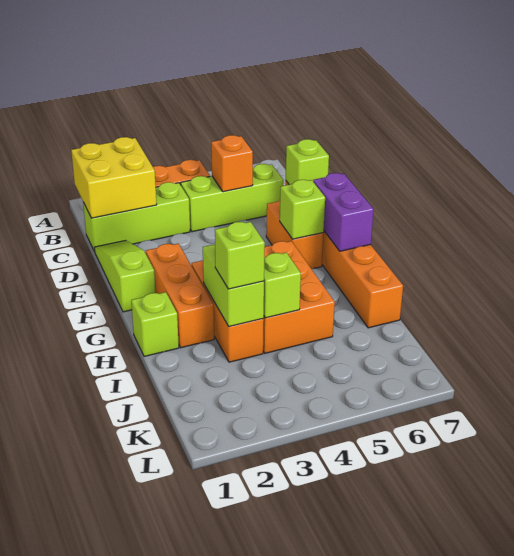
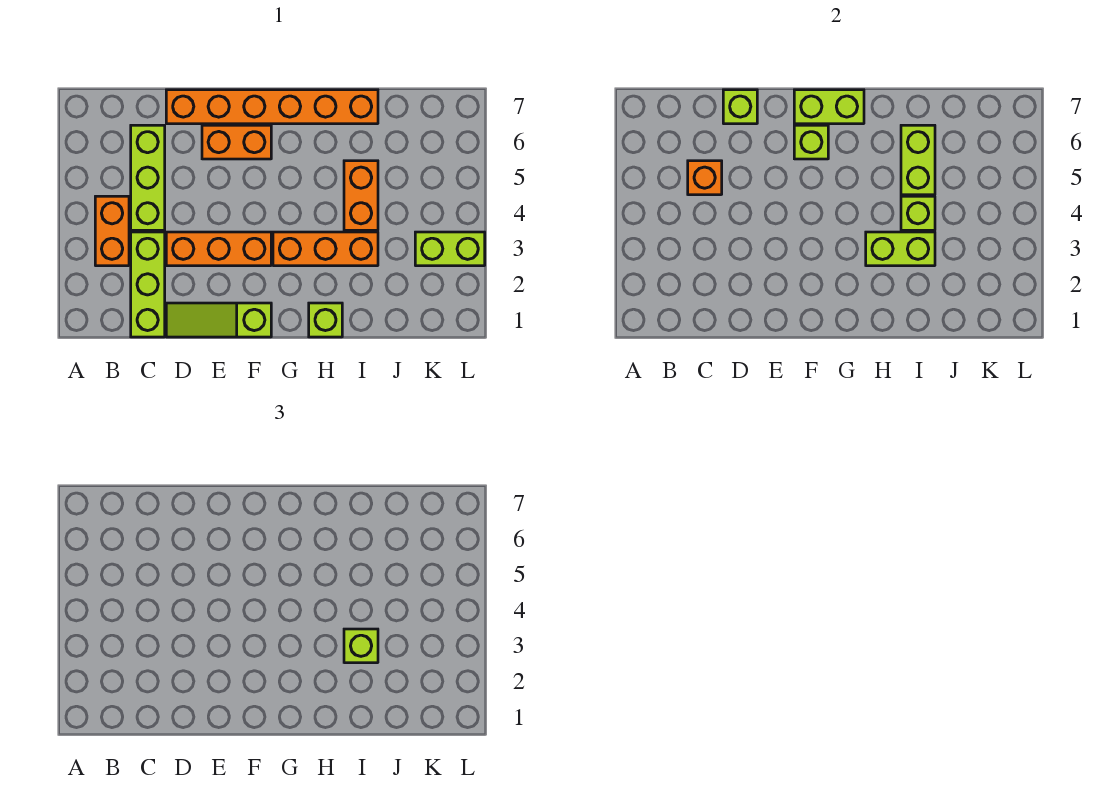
yellow brick B1:C2 level 2 -> none
orange brick F2:H2 level 1 -> orange brick D3:F3 level 1
purple brick F7:G7 level 2 -> lime brick F7:G7 level 2
orange brick G4:I5 level 1 -> orange brick I4:I5 level 1
none -> lime brick I5:I6 level 2
none -> lime brick K3:L3 level 1

